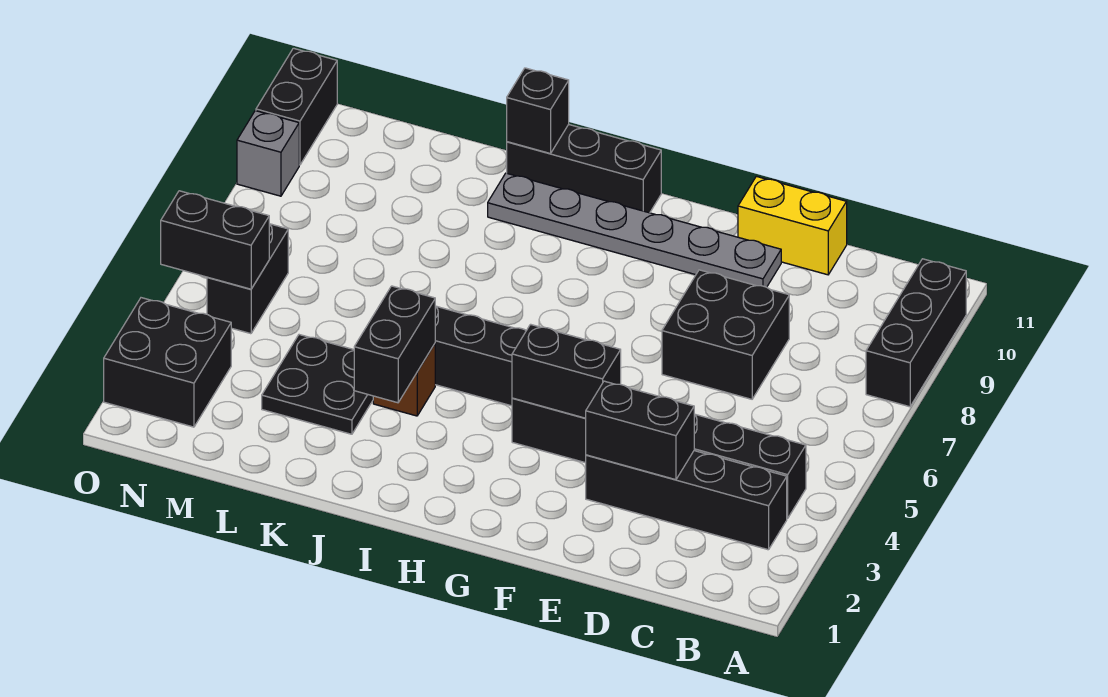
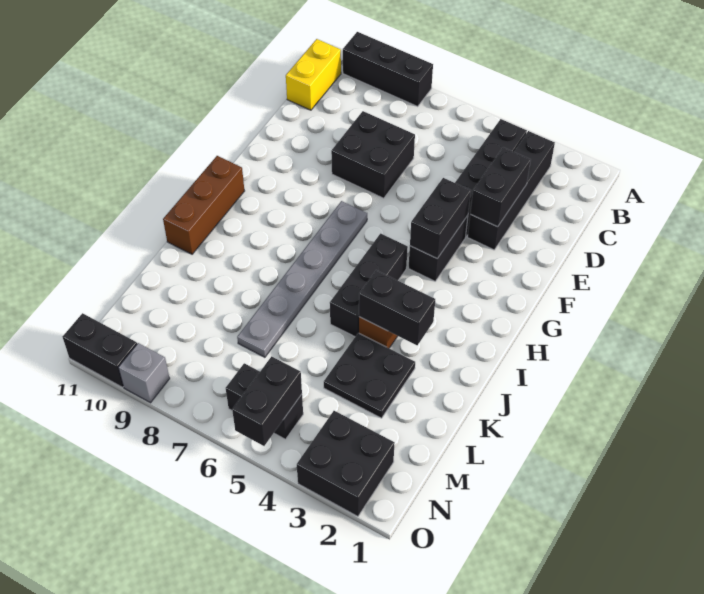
yellow brick D11:E11 level 1 -> yellow brick B11:C11 level 1
grey plate E10:J10 level 1 -> grey plate G7:L7 level 1
black brick H11:J11 level 1 -> brown brick H11:J11 level 1
black brick J11 level 2 -> none

